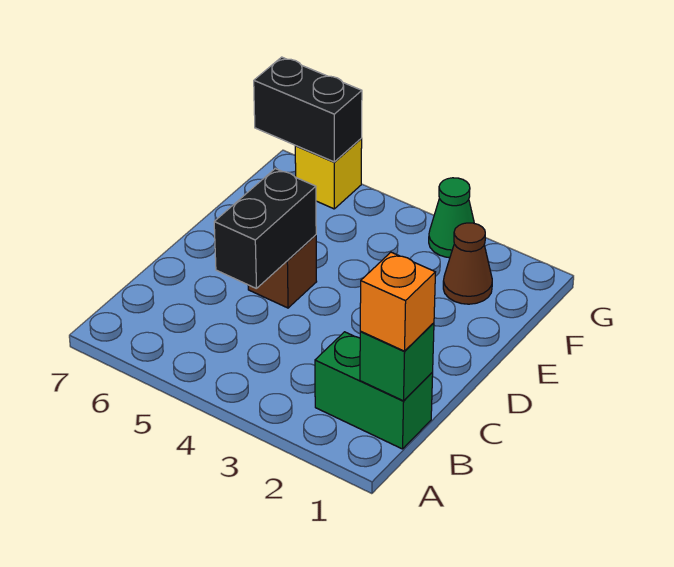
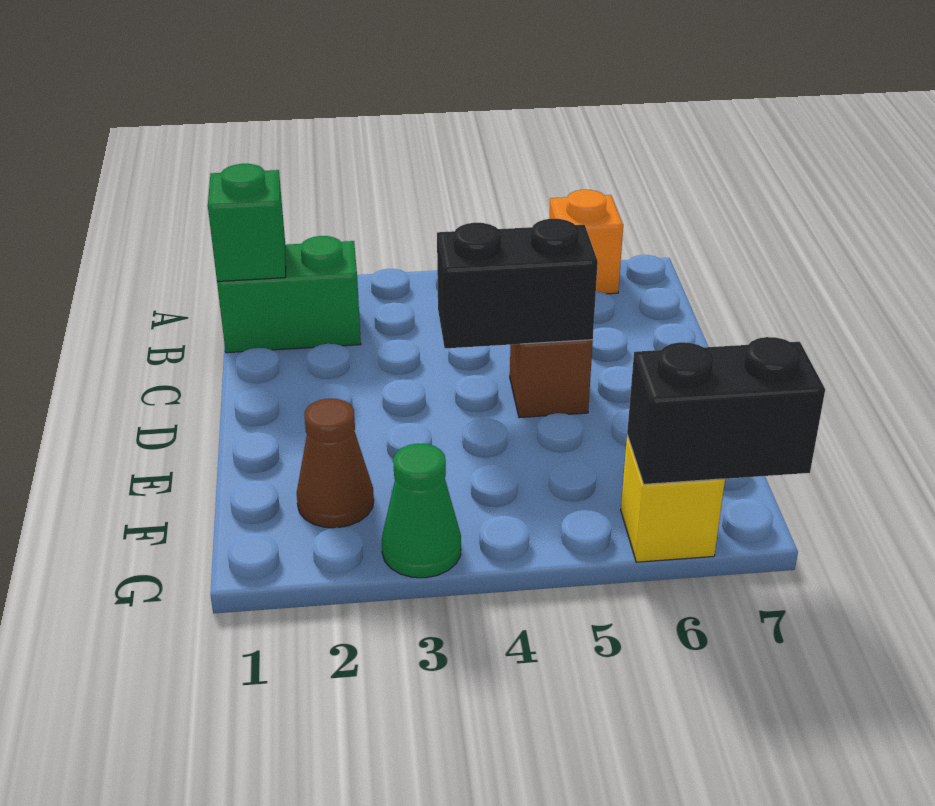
orange brick B1 level 3 -> orange brick A6 level 1
black brick C5:D5 level 2 -> black brick D4:D5 level 2

